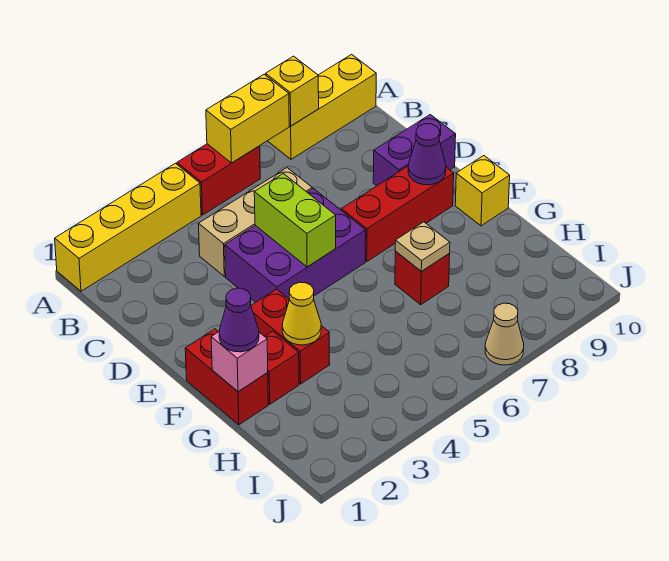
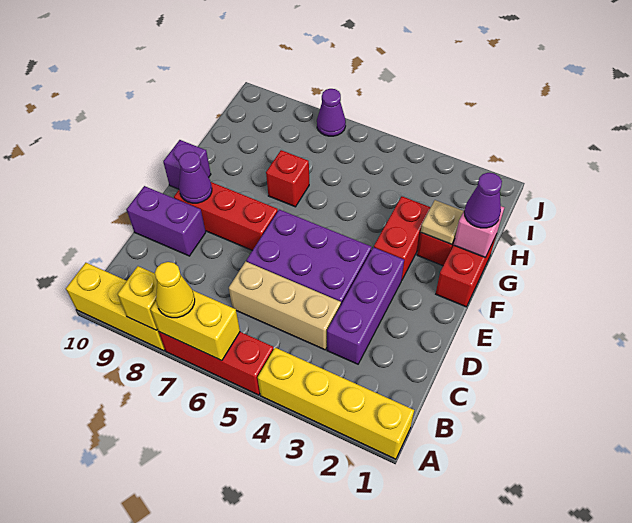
red brick A5:A6 level 1 -> red brick A5:A7 level 1
none -> purple brick C3:E3 level 1
lime brick D5:E5 level 2 -> none
yellow brick F10 level 1 -> purple brick F10 level 1
yellow cone G3 level 2 -> yellow cone A7 level 3
tan plate G7 level 2 -> tan plate G2 level 2
tan cone J7 level 1 -> purple cone J7 level 1

